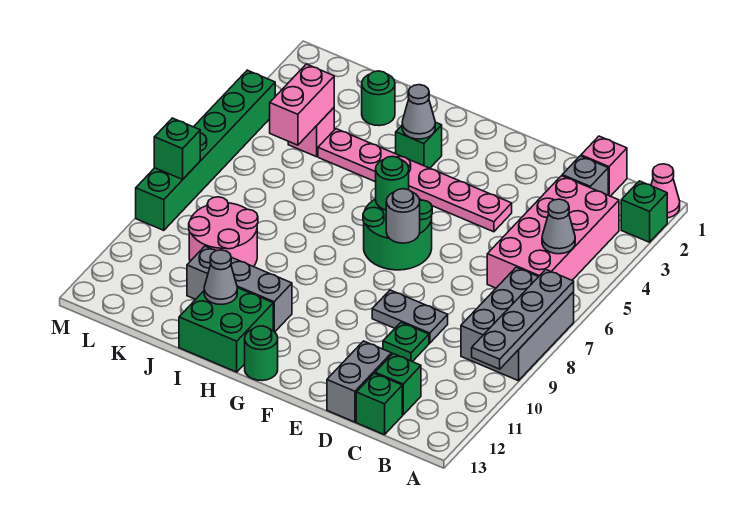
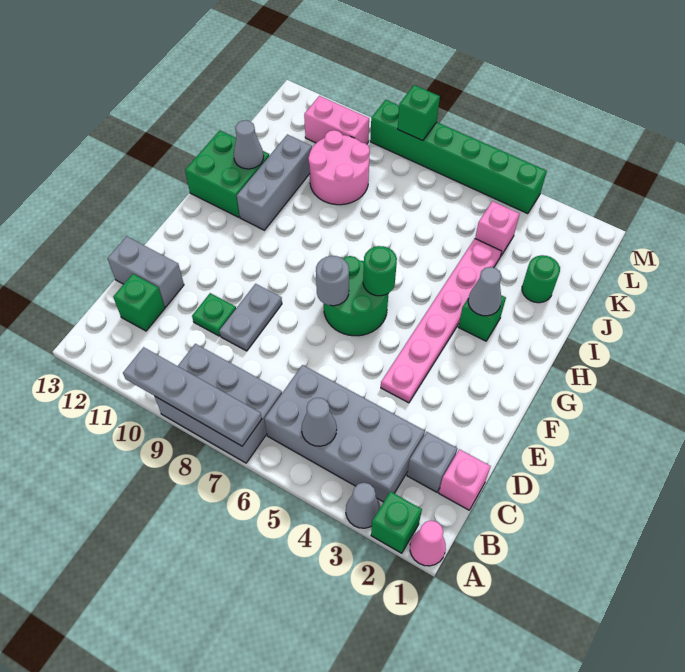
none -> grey cone A3 level 1
pink brick B3:C6 level 1 -> grey brick B3:C6 level 1
green brick C13 level 1 -> none
green round brick G13 level 1 -> none
pink brick K4:K5 level 2 -> pink brick L10:L11 level 1

